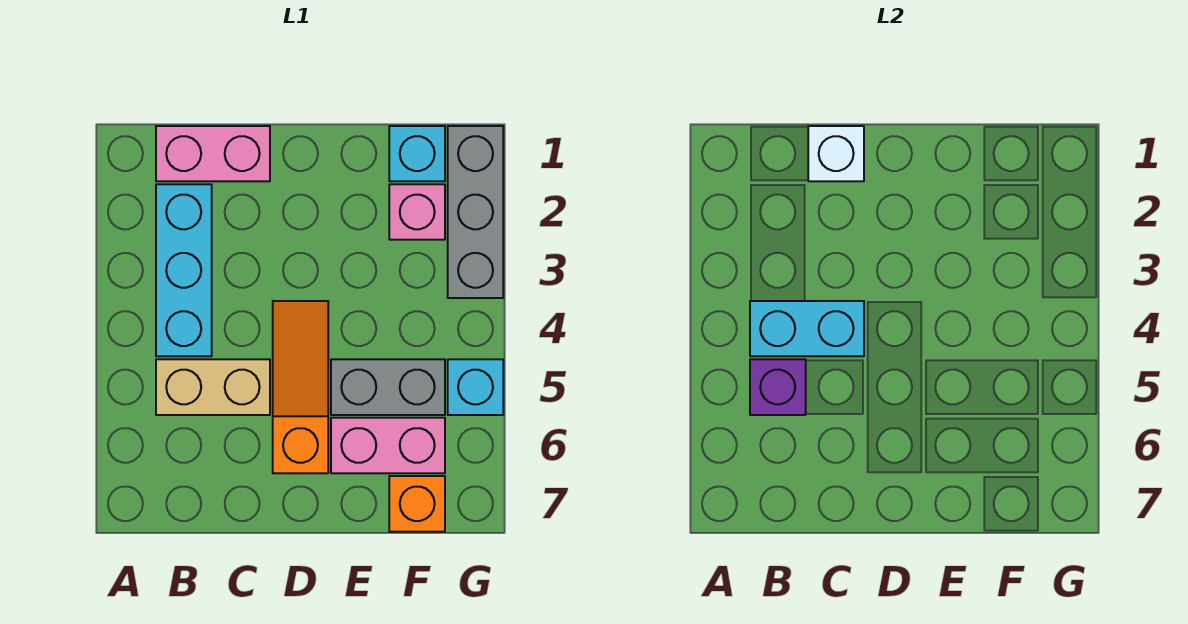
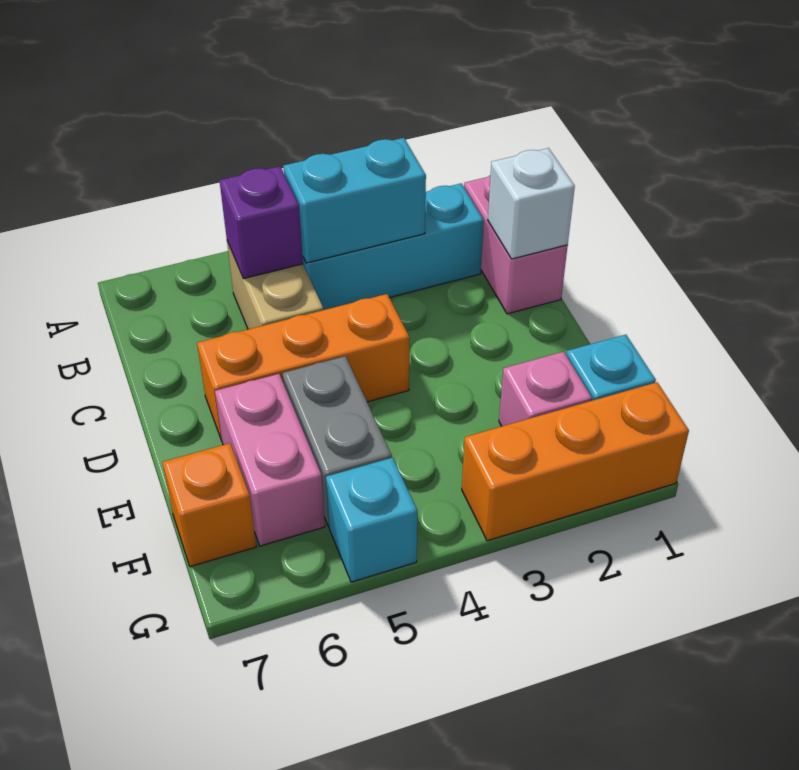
cyan brick B4:C4 level 2 -> cyan brick B3:B4 level 2
orange slope D4:D6 level 1 top 6 -> orange brick D4:D6 level 1
grey brick G1:G3 level 1 -> orange brick G1:G3 level 1

